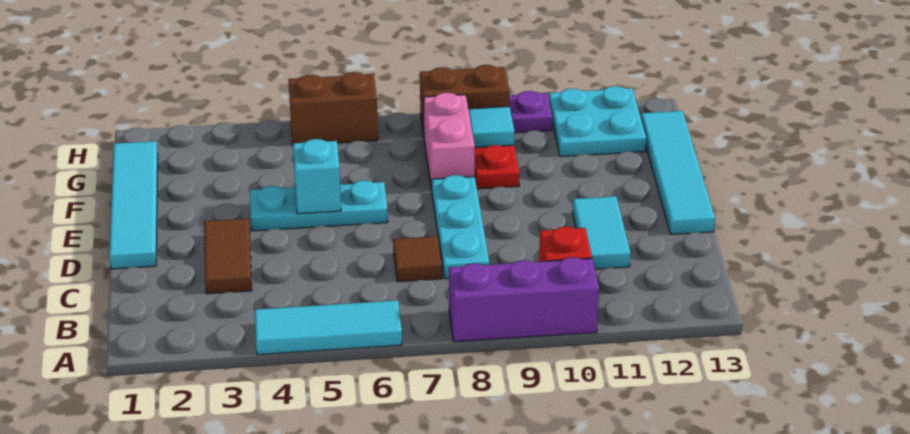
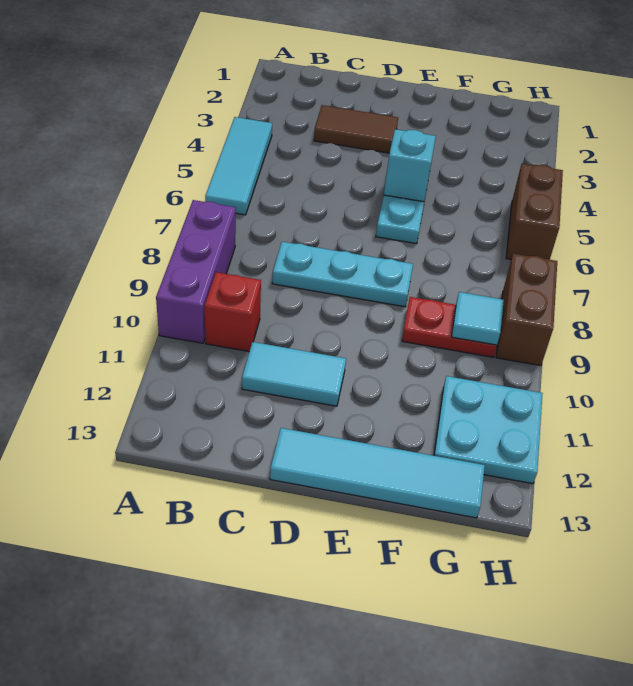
brown tile C7 level 1 -> none
cyan tile D1:G1 level 1 -> none
pink brick F8:G8 level 1 -> none
purple plate H10 level 1 -> none

